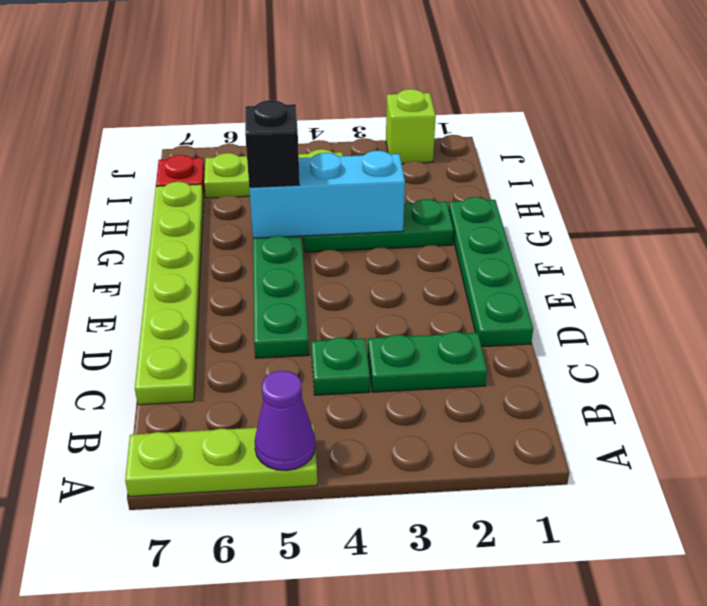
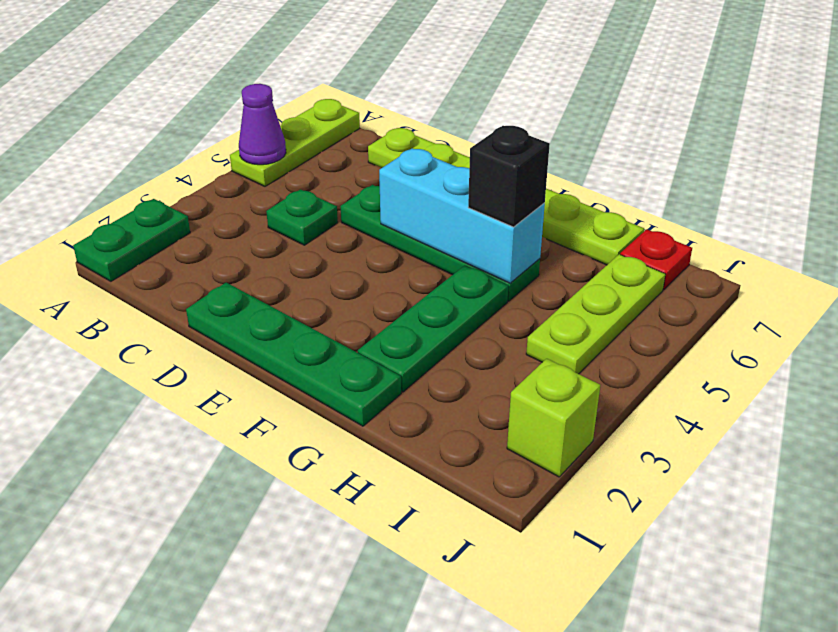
green plate C2:C3 level 1 -> green plate A1:A2 level 1
cyan brick G3:G5 level 2 -> cyan brick E5:G5 level 2

